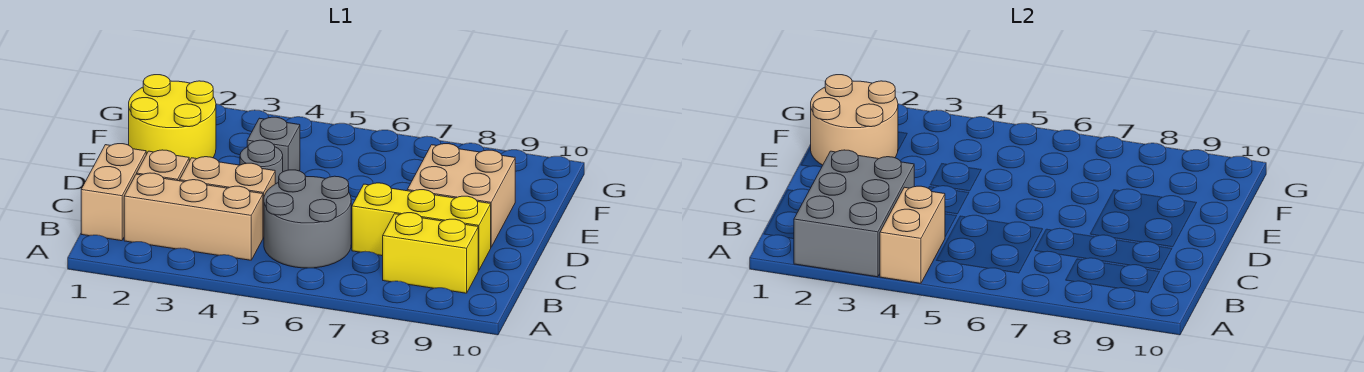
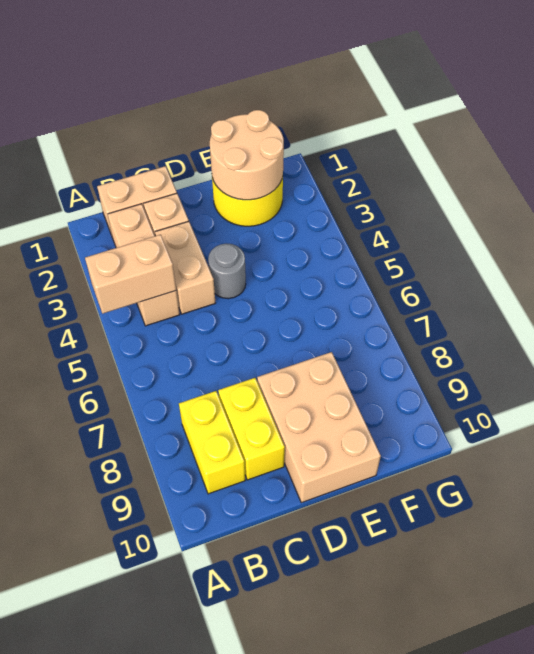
grey brick A2:C3 level 2 -> none
grey round brick B5:C6 level 1 -> none
yellow brick C7:C9 level 1 -> yellow brick C8:C9 level 1
tan brick D8:E9 level 1 -> tan brick D8:E10 level 1
grey brick E4 level 1 -> none

